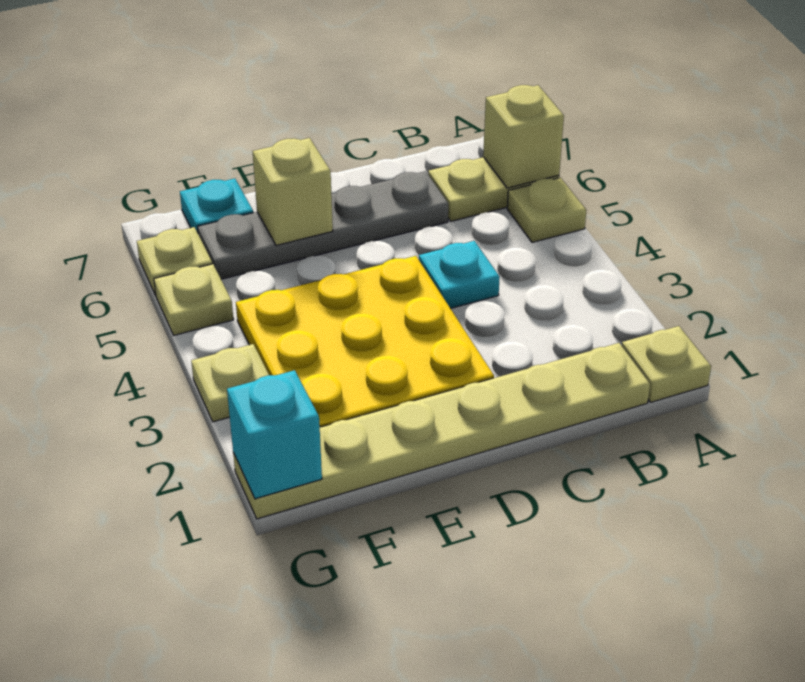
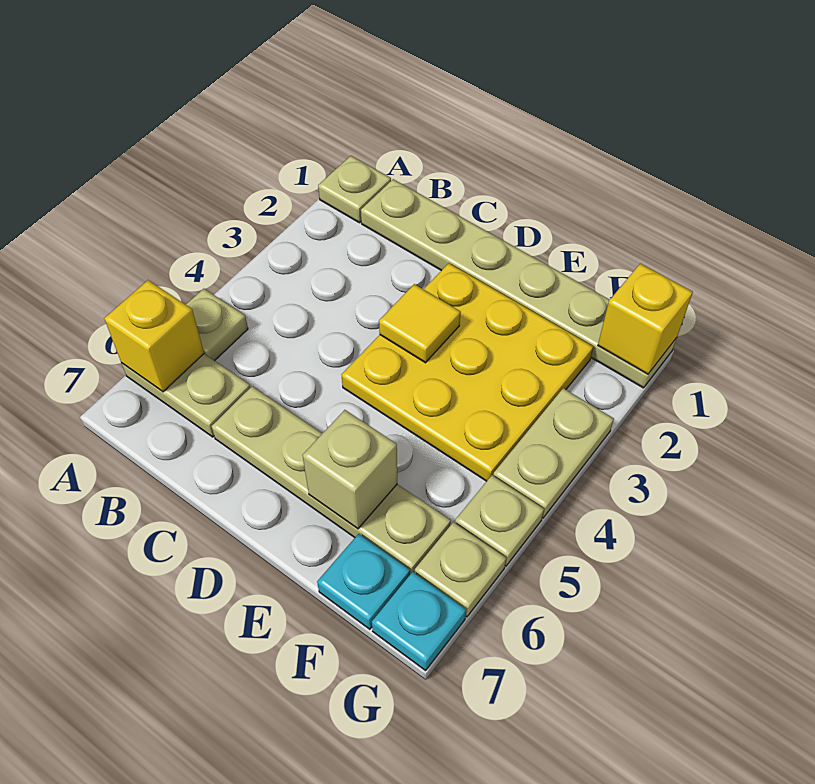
tan brick A6 level 2 -> yellow brick A6 level 2
cyan plate C4 level 1 -> cyan plate G7 level 1
grey plate C6:F6 level 1 -> tan plate C6:F6 level 1
none -> yellow tile D3 level 2
cyan brick G1 level 2 -> yellow brick G1 level 2
tan plate G3 level 1 -> tan plate G3:G4 level 1

